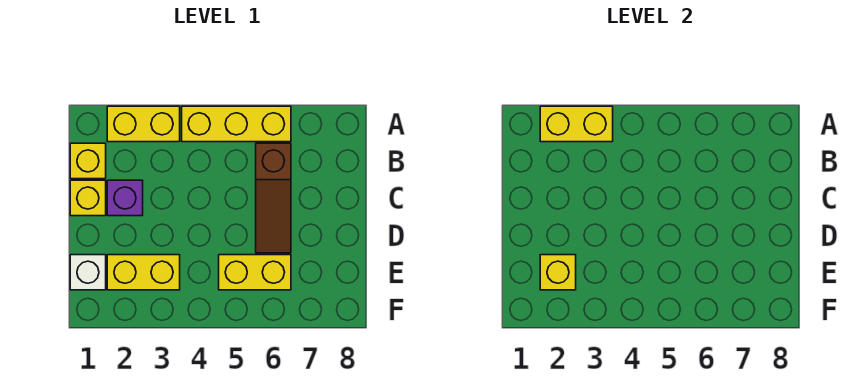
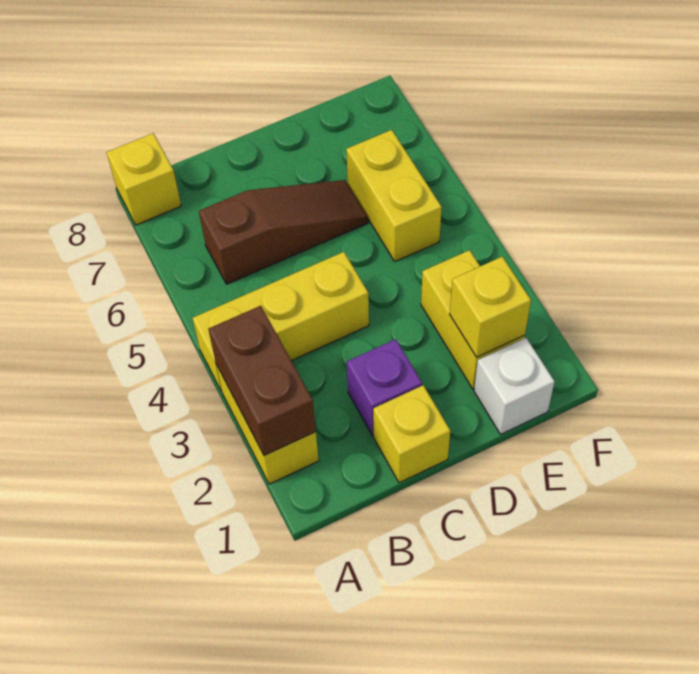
yellow brick A2:A3 level 2 -> brown brick A2:A3 level 2
yellow brick A4:A6 level 1 -> yellow brick A4:C4 level 1
yellow brick B1 level 1 -> yellow brick A8 level 1

